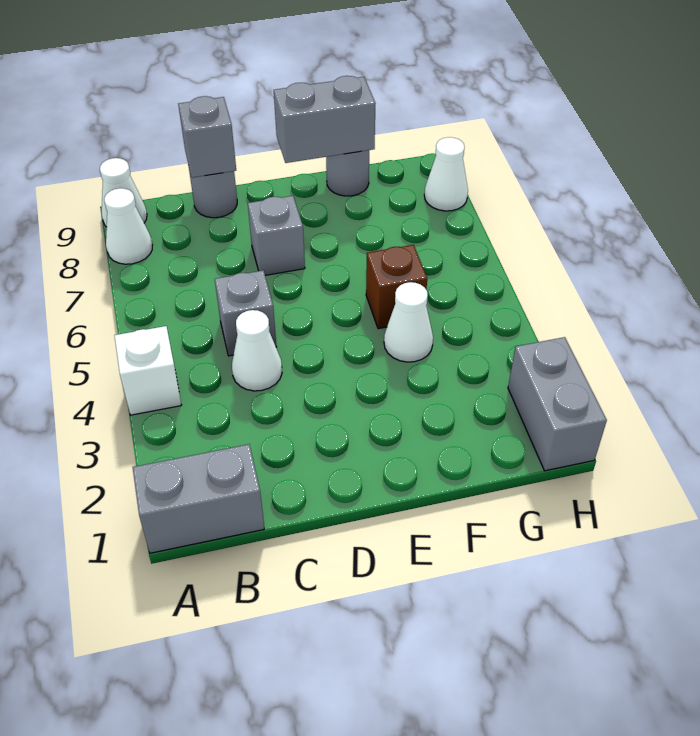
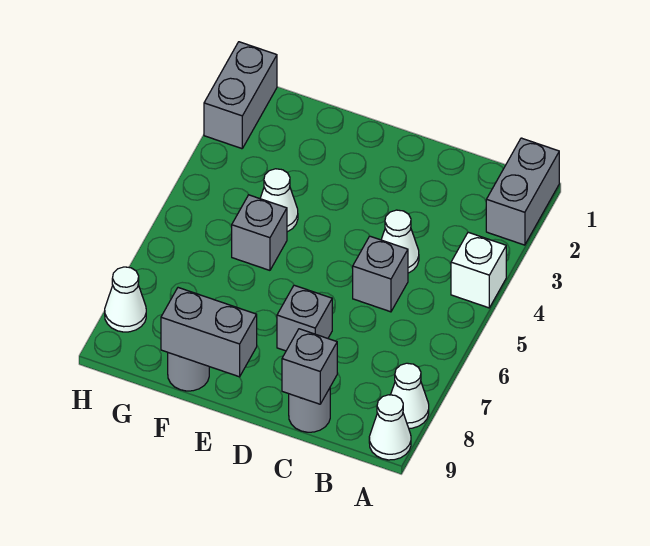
grey brick A1:B1 level 1 -> grey brick A1:A2 level 1
brown brick F5 level 1 -> grey brick F5 level 1

